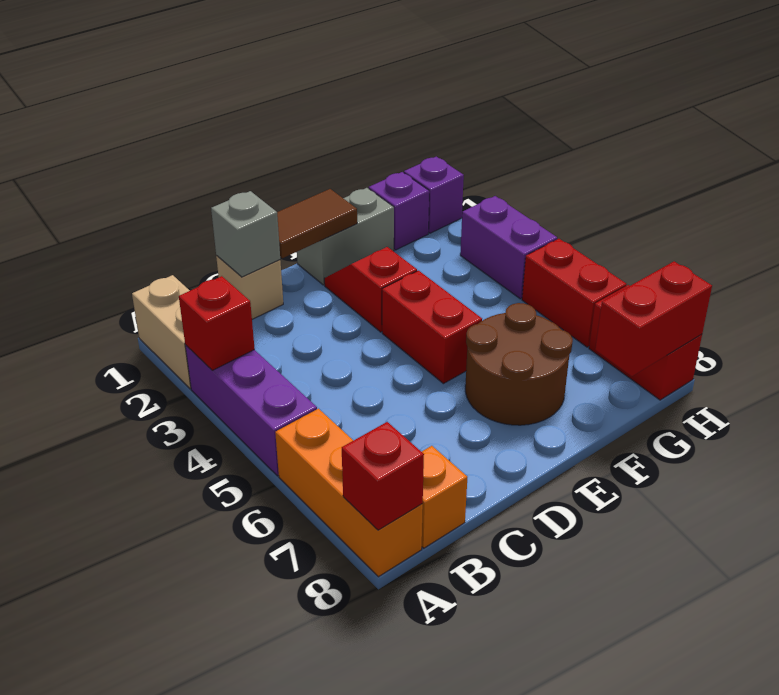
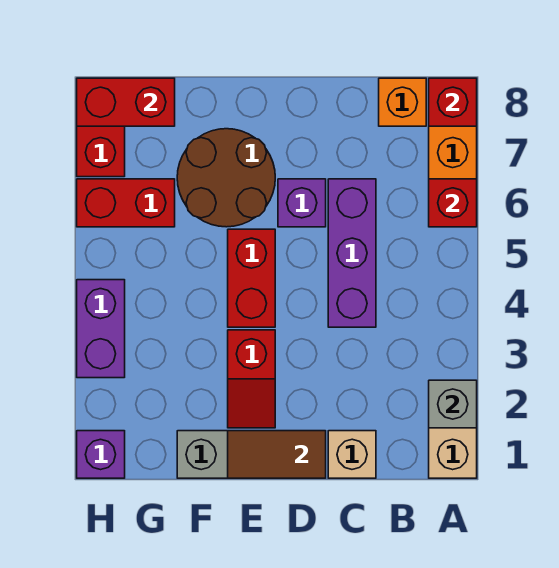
purple brick A3:A5 level 1 -> purple brick C4:C6 level 1
red brick A3 level 2 -> red brick A6 level 2
grey brick C1 level 2 -> grey brick A2 level 2
purple brick G1 level 1 -> purple brick D6 level 1
red brick H5:H6 level 1 -> red brick G6:H6 level 1

